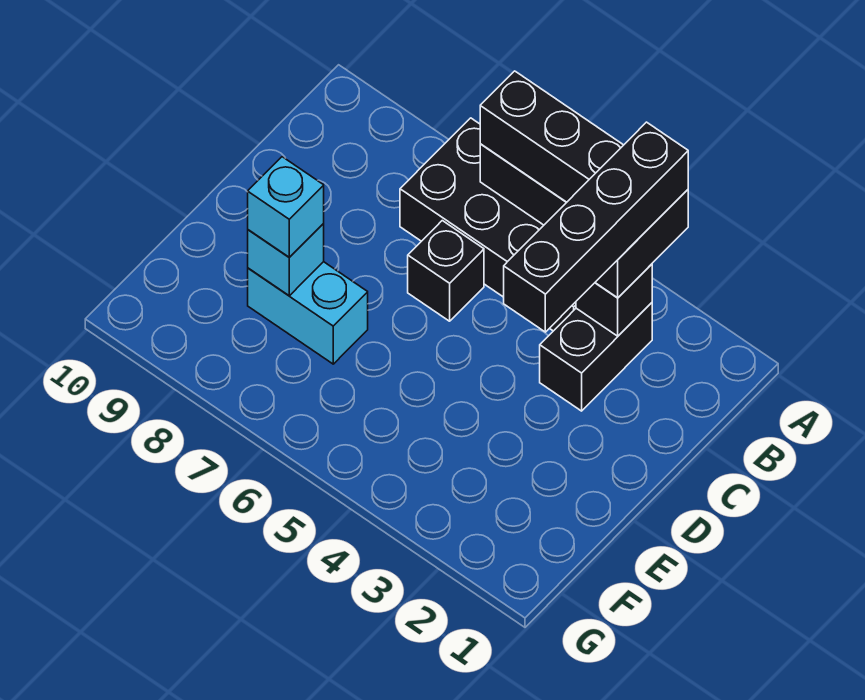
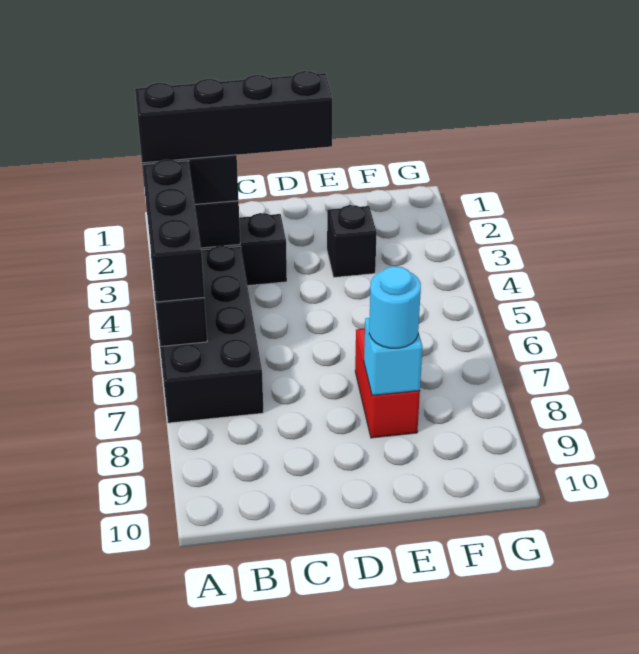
black brick C6 level 1 -> black brick E3 level 1
cyan brick E7:E8 level 1 -> red brick E7:E8 level 1
cyan brick E8 level 3 -> cyan round brick E8 level 3

